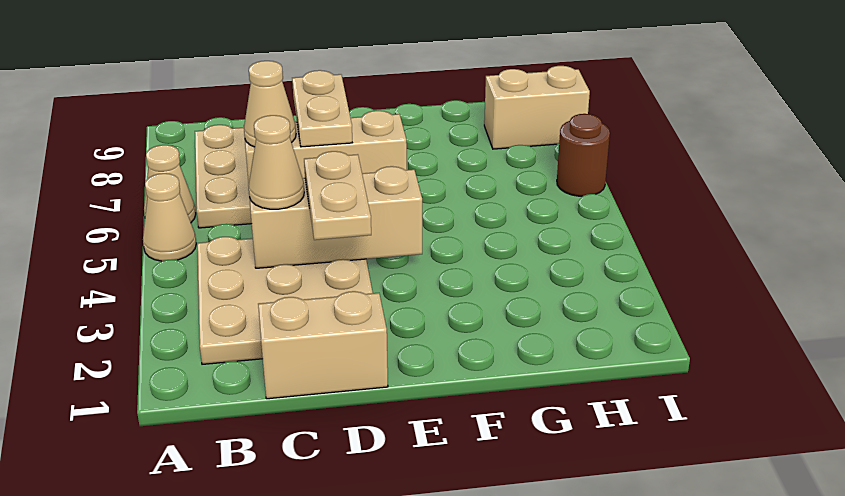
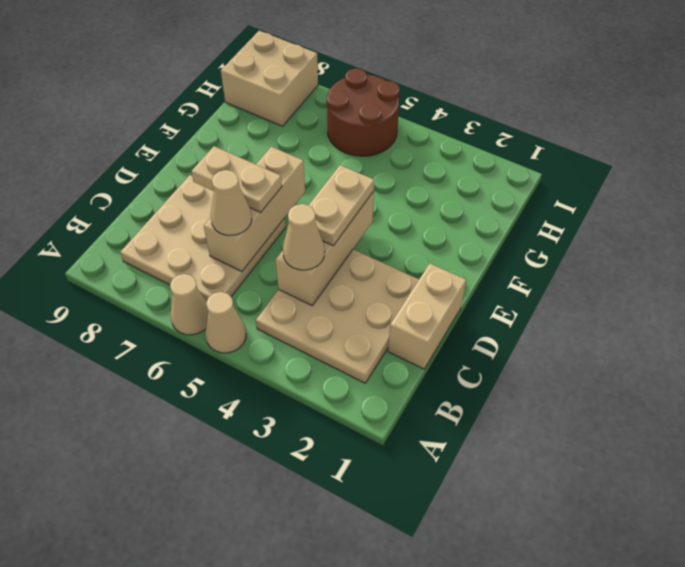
tan plate D3:D4 level 3 -> tan plate D4:E4 level 3
tan brick H8:I8 level 1 -> tan brick H8:I9 level 1
brown round brick I6 level 1 -> brown round brick H5:I6 level 1

